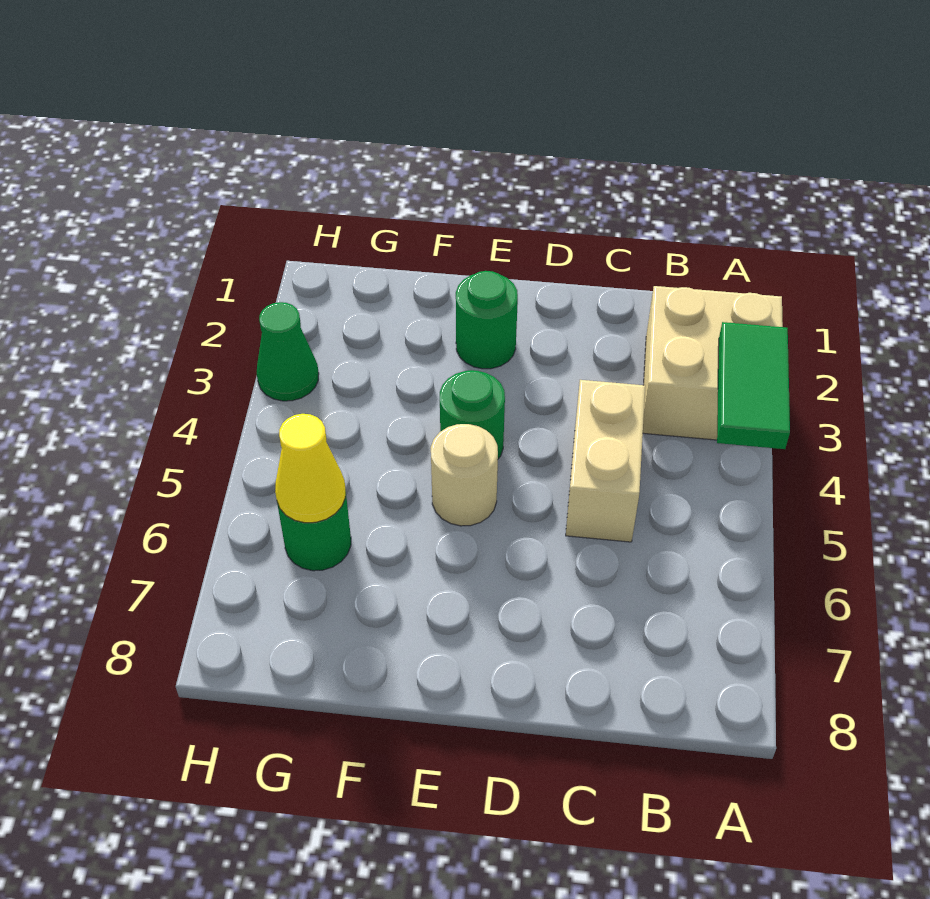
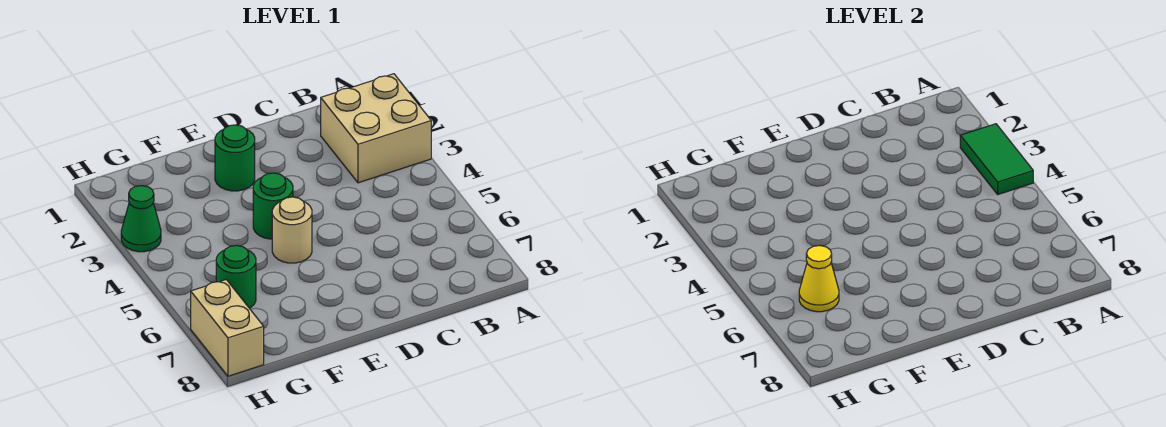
tan brick C4:C5 level 1 -> tan brick H7:H8 level 1

